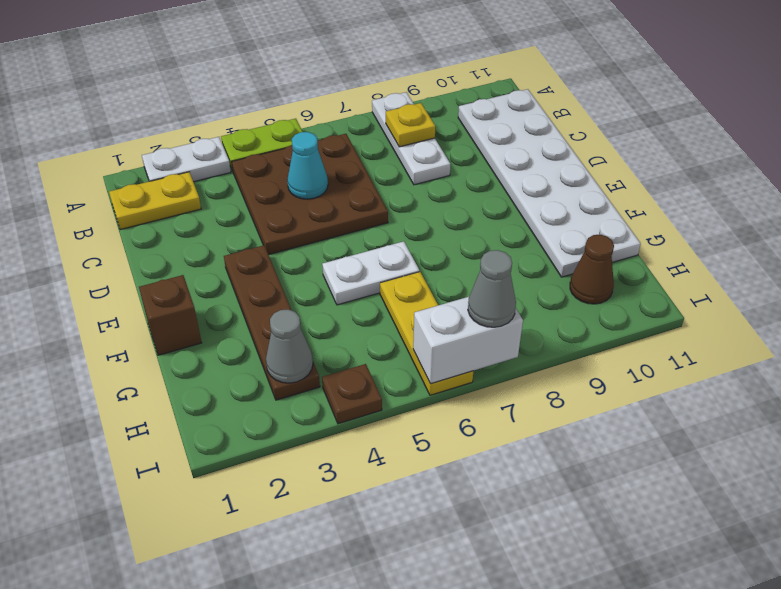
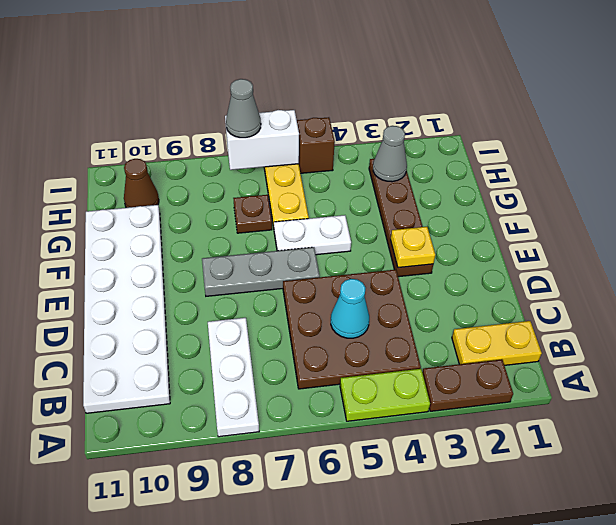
white plate A2:A3 level 1 -> brown plate A2:A3 level 1
yellow plate B8 level 2 -> yellow plate E3 level 2
none -> grey plate E6:E8 level 1
brown brick F1 level 1 -> brown brick I5 level 1
brown plate I4 level 1 -> brown plate G7 level 1

